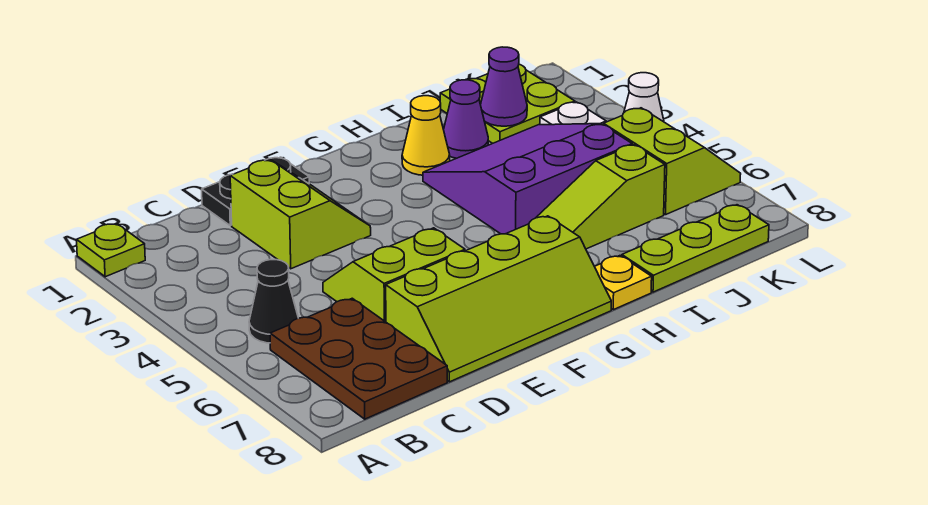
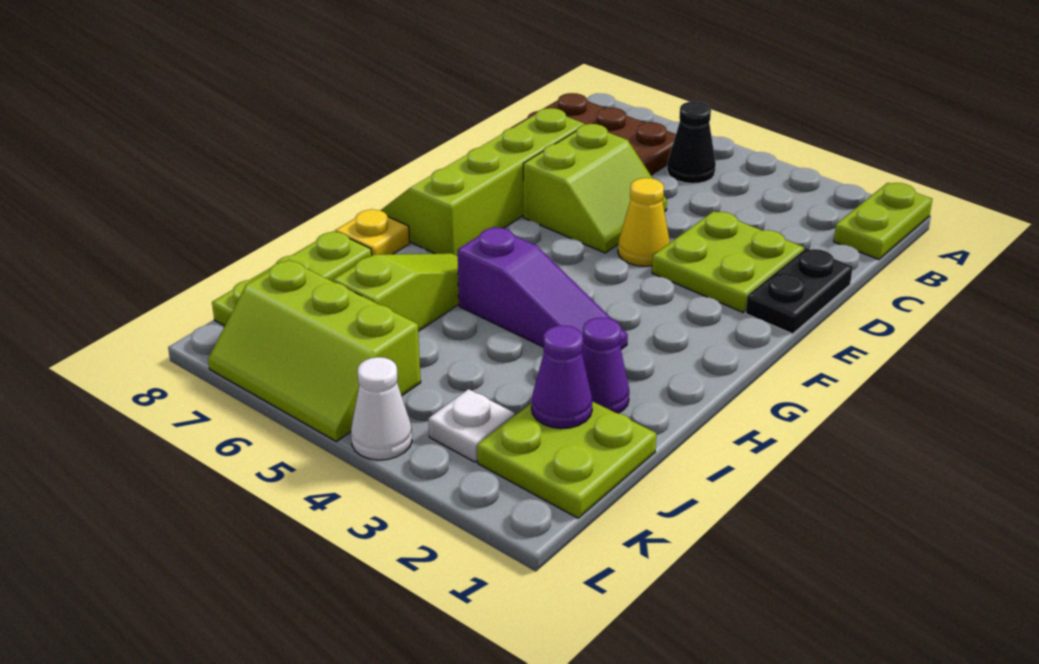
lime plate A1 level 1 -> lime plate A1:B1 level 1
lime slope D2:E3 level 1 top D -> lime plate D2:E3 level 1
yellow cone H2 level 1 -> yellow cone E4 level 1
purple slope H3:J5 level 1 top 5 -> purple slope H3:H5 level 1 top 5
lime slope K5:L6 level 1 top K -> lime slope K5:L7 level 1 top K

